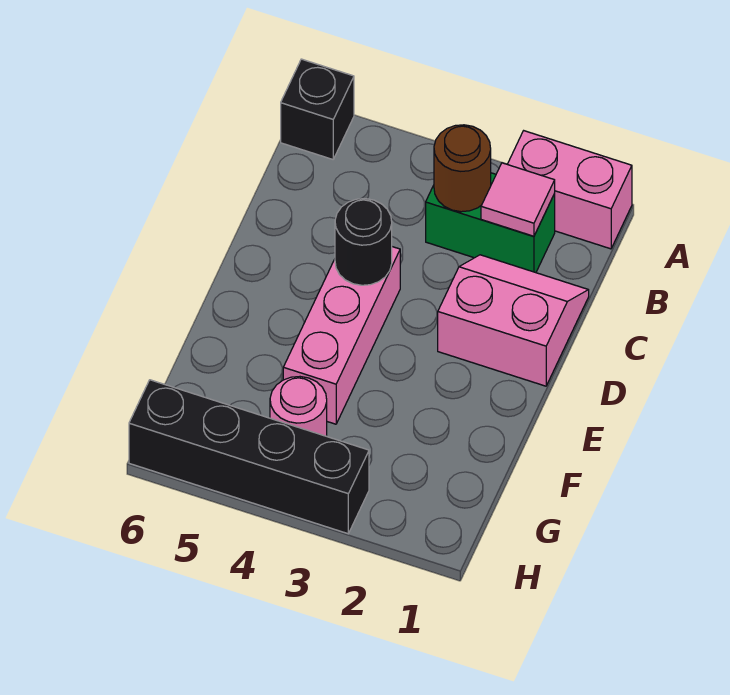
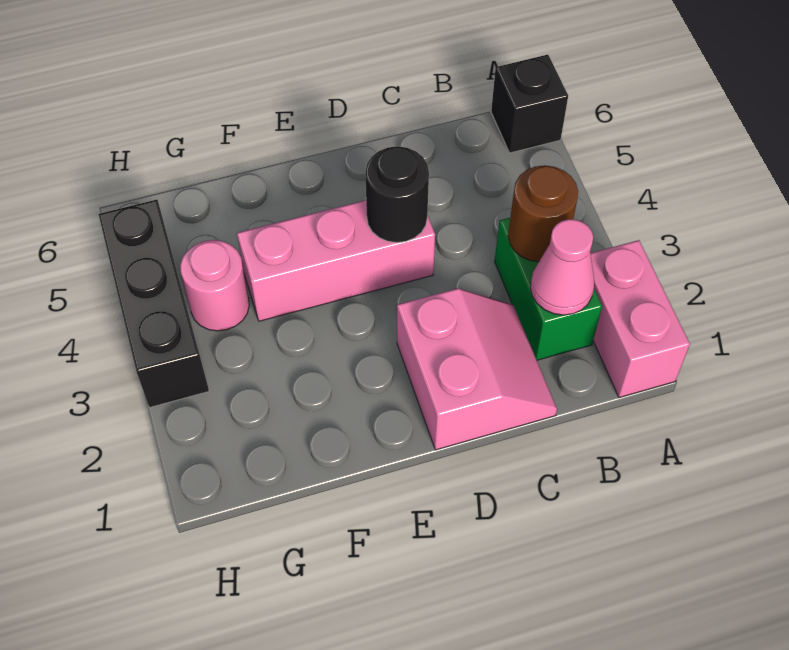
pink tile B2 level 2 -> pink cone B2 level 2
black brick H3:H6 level 1 -> black brick H3:H5 level 1

